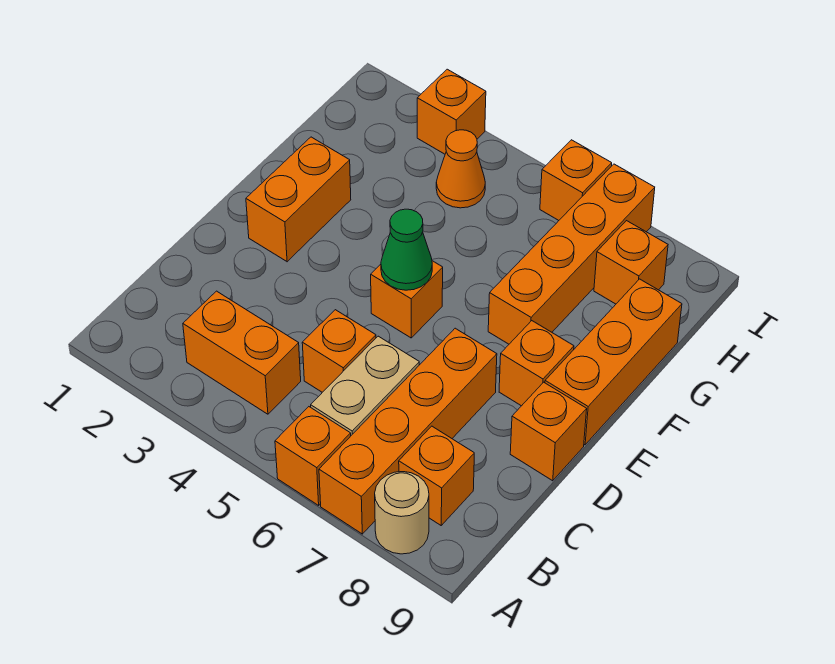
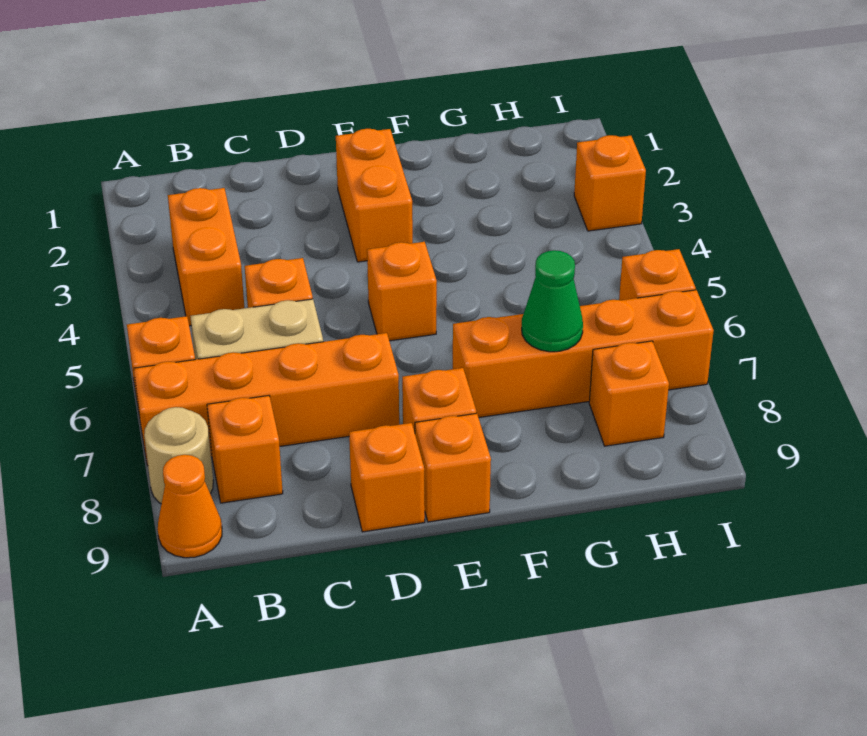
orange brick E2:F2 level 1 -> orange brick E2:E3 level 1
green cone E5 level 2 -> green cone G7 level 2
orange brick E9:G9 level 1 -> orange brick E9 level 1
orange cone H4 level 1 -> orange cone A9 level 1

